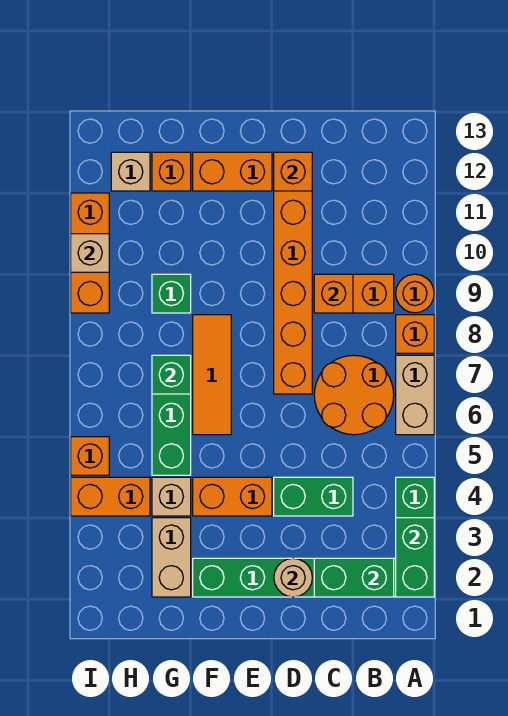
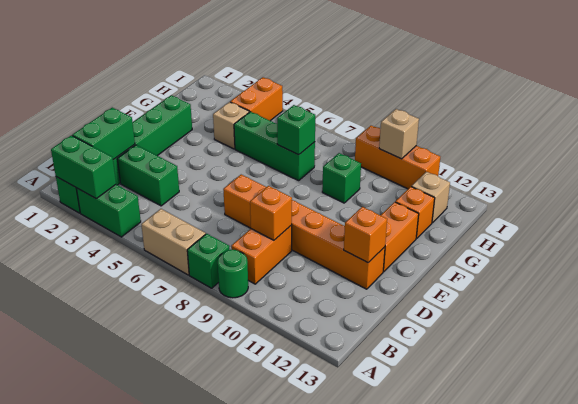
orange brick A8 level 1 -> green brick A8 level 1
orange round brick A9 level 1 -> green round brick A9 level 1
orange round brick B6:C7 level 1 -> none
green brick C4:D4 level 1 -> green brick C3:C4 level 1
tan round brick D2 level 2 -> none
orange brick E4:F4 level 1 -> none
orange tile F6:F8 level 1 -> none
tan brick G2:G3 level 1 -> none
orange brick I5 level 1 -> none

